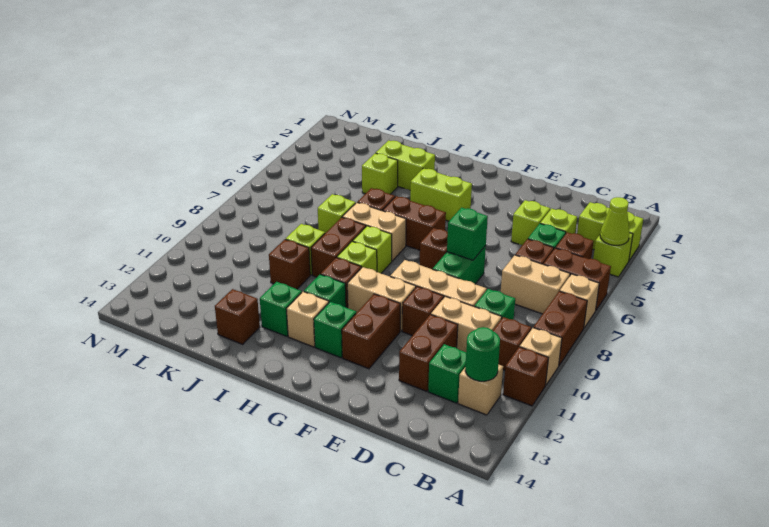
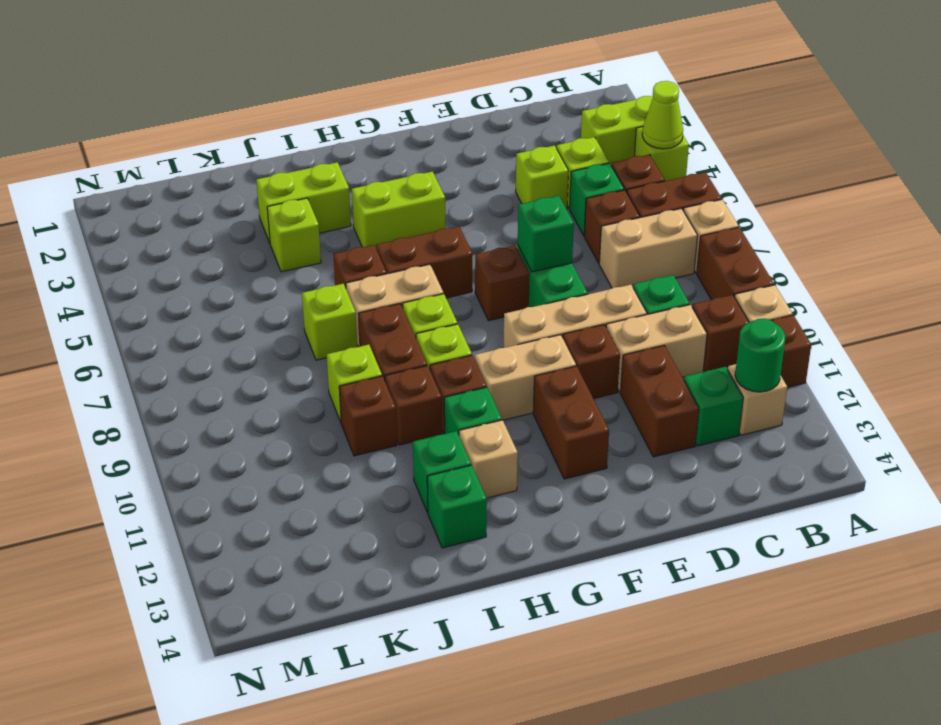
green brick G12 level 1 -> green brick I13 level 1
brown brick J13 level 1 -> brown brick I10 level 1

